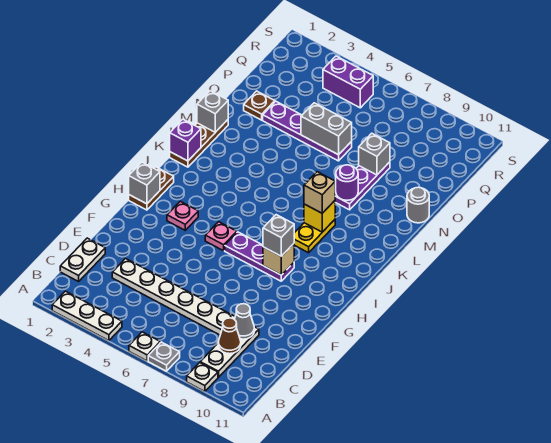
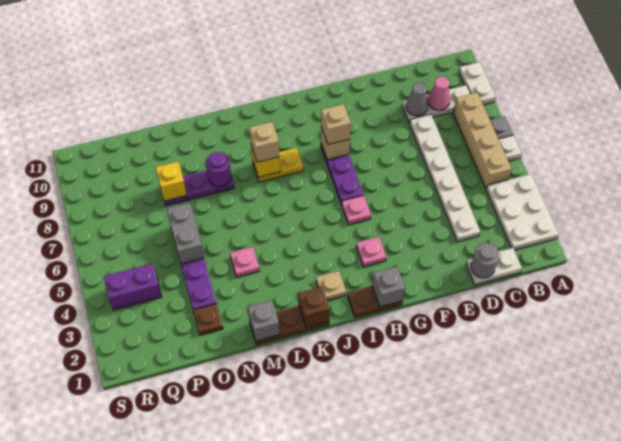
white plate A2:A4 level 1 -> white plate A2:B4 level 1
white plate A9 level 1 -> white plate A9:A10 level 1
none -> tan brick B5:B8 level 1
brown cone C9 level 2 -> pink cone C9 level 2
grey brick H8 level 3 -> tan brick H8 level 3
none -> tan plate J2 level 1
purple brick K1 level 2 -> brown brick K1 level 2
none -> pink plate M4 level 1
grey round brick N11 level 1 -> grey round brick D1 level 2
grey brick O8 level 2 -> yellow brick O8 level 2
purple brick R4:R5 level 1 -> purple brick Q4:R4 level 1

